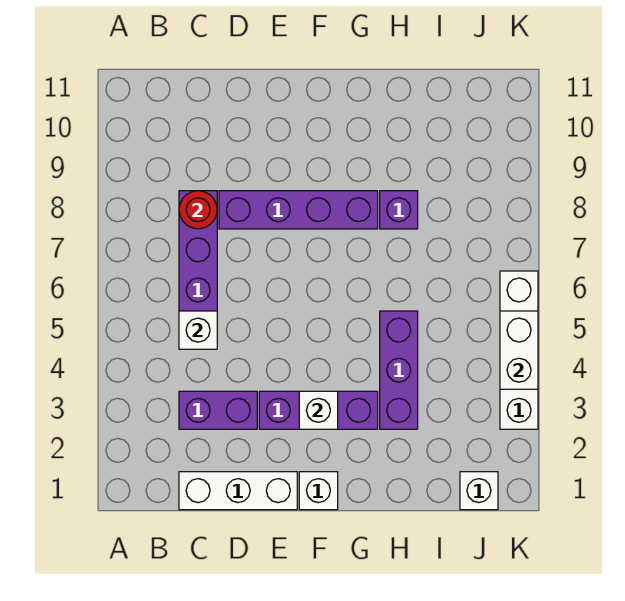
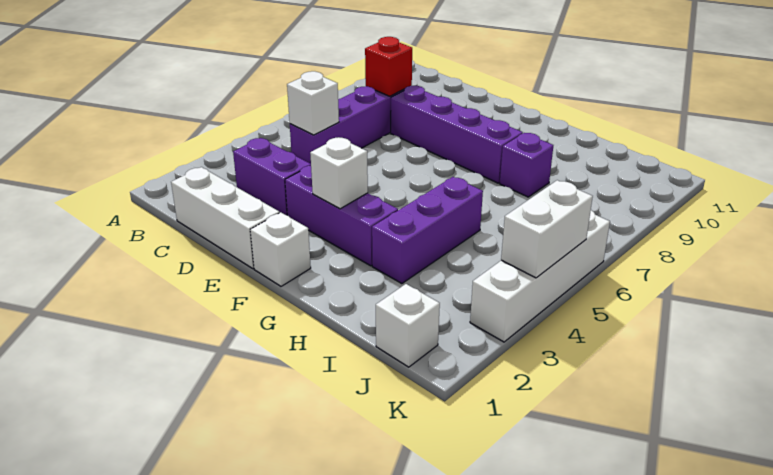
red round brick C8 level 2 -> red brick C8 level 2

